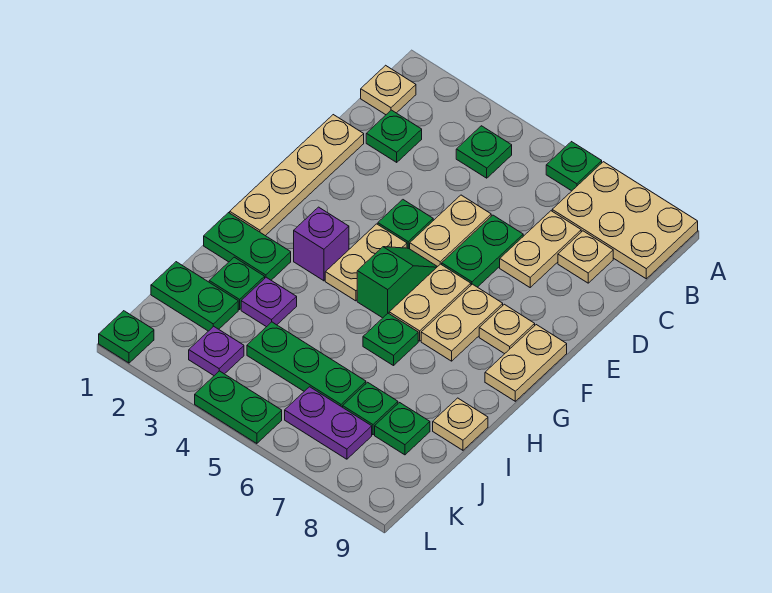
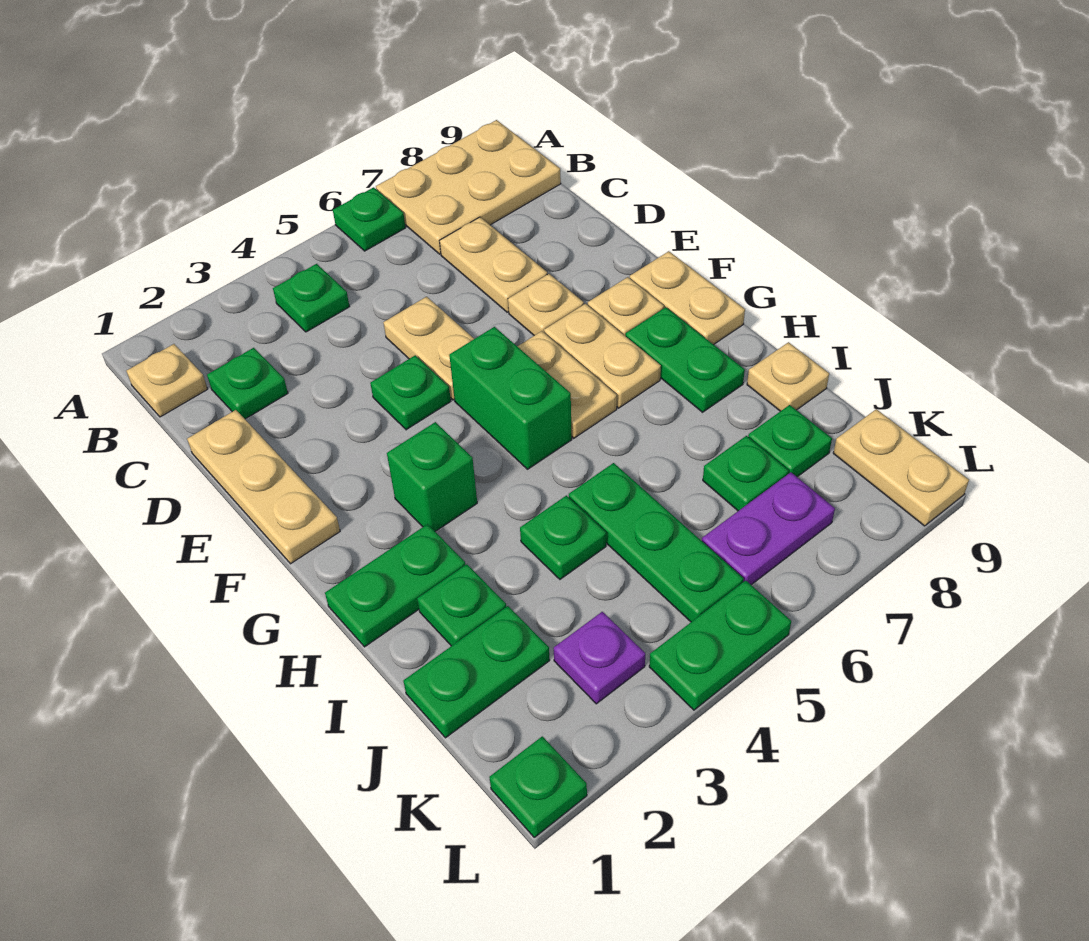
tan plate C8 level 1 -> tan plate E7 level 1
tan plate D1:G1 level 1 -> tan plate D1:F1 level 1
green plate D6:E6 level 1 -> green plate G8:H8 level 1
tan plate F4:G4 level 1 -> tan plate K9:L9 level 1
green slope F5:G5 level 1 top G -> green brick F5:G5 level 1
purple brick G3 level 1 -> green brick G3 level 1
green plate H6 level 1 -> green plate I4 level 1
purple plate I3 level 1 -> none
green plate J4:J6 level 1 -> green plate I5:K5 level 1

